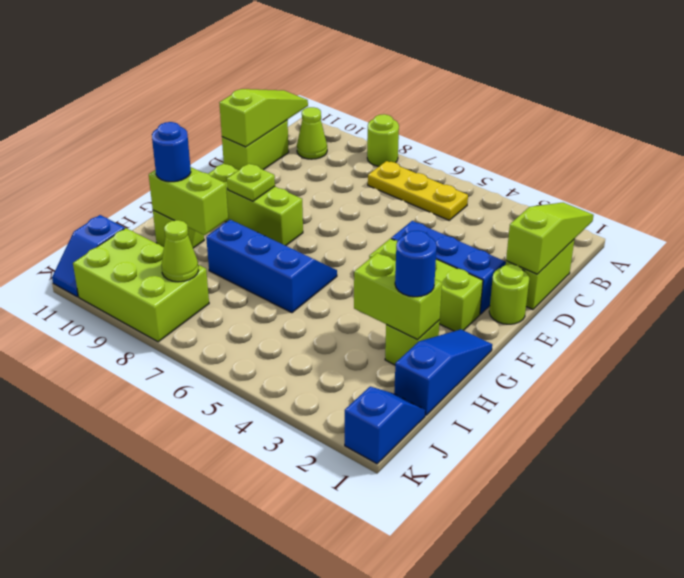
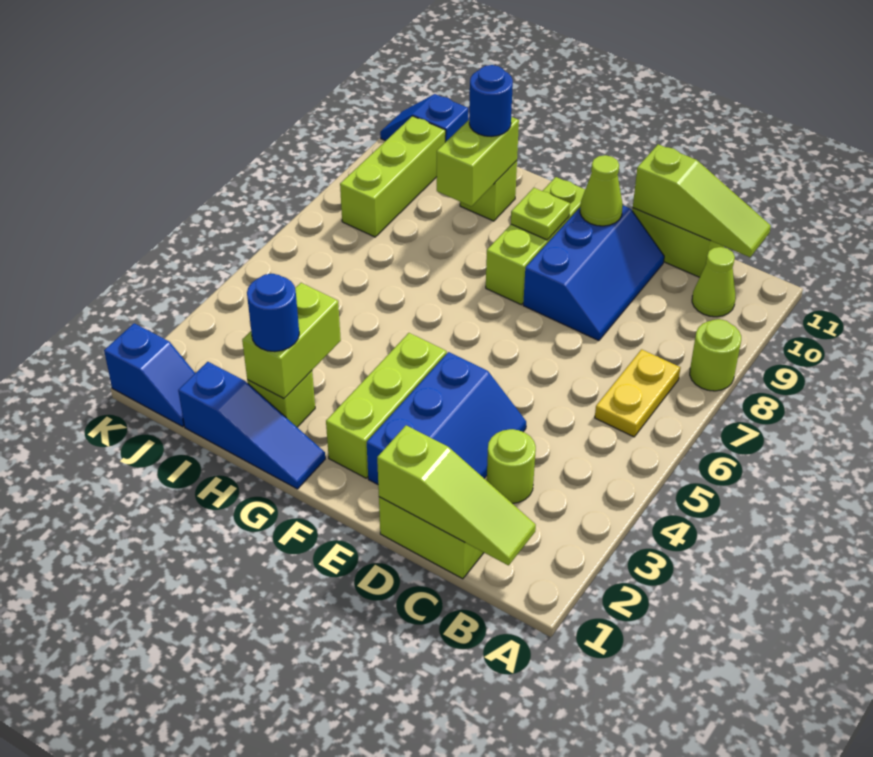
yellow plate B5:B7 level 1 -> yellow plate B6:B7 level 1
lime round brick E1 level 1 -> lime round brick C3 level 1
blue slope G6:H8 level 1 top H -> blue slope D8:E10 level 1 top E
lime brick J8:K10 level 1 -> lime brick J8:J10 level 1
lime cone J8 level 2 -> lime cone E10 level 2

